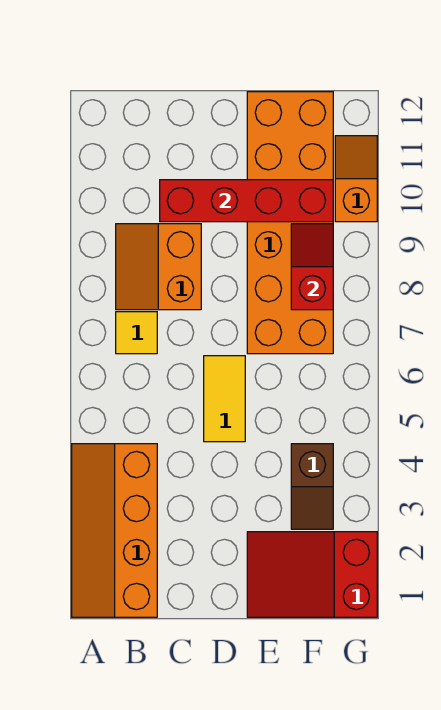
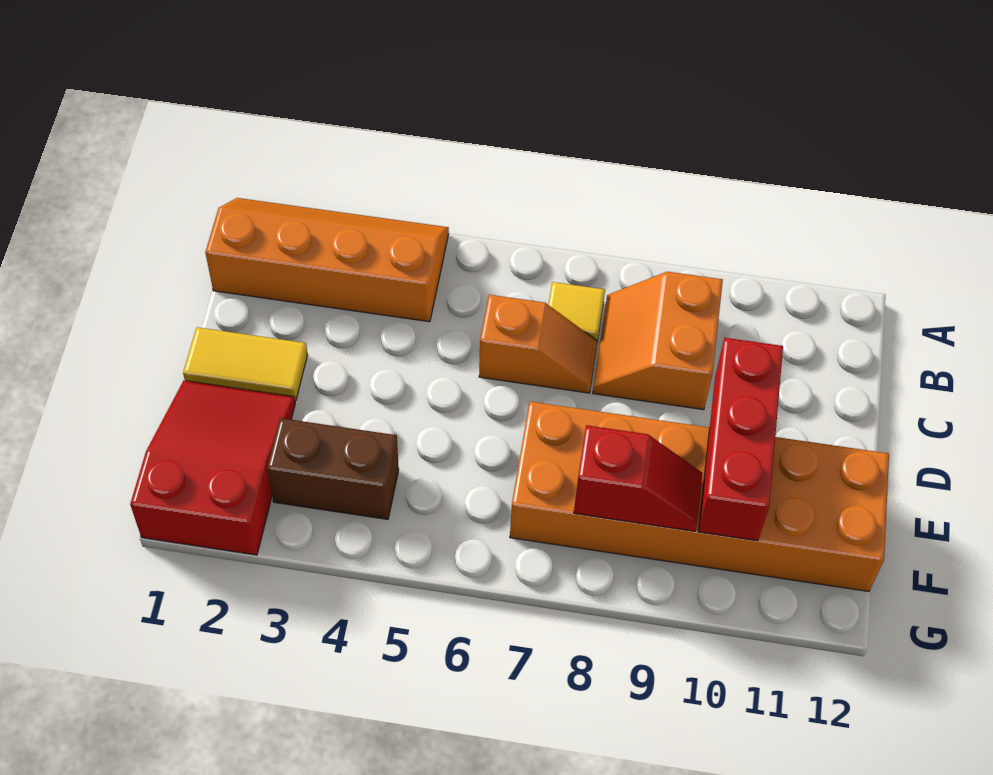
orange slope B8:C9 level 1 top C -> orange slope B8:C9 level 1 top 9
red brick C10:F10 level 2 -> red brick D10:F10 level 2
yellow tile D5:D6 level 1 -> yellow tile D1:D2 level 1
brown slope F3:F4 level 1 top 4 -> brown brick F3:F4 level 1
orange slope G10:G11 level 1 top 10 -> orange slope C6:C7 level 1 top 6

